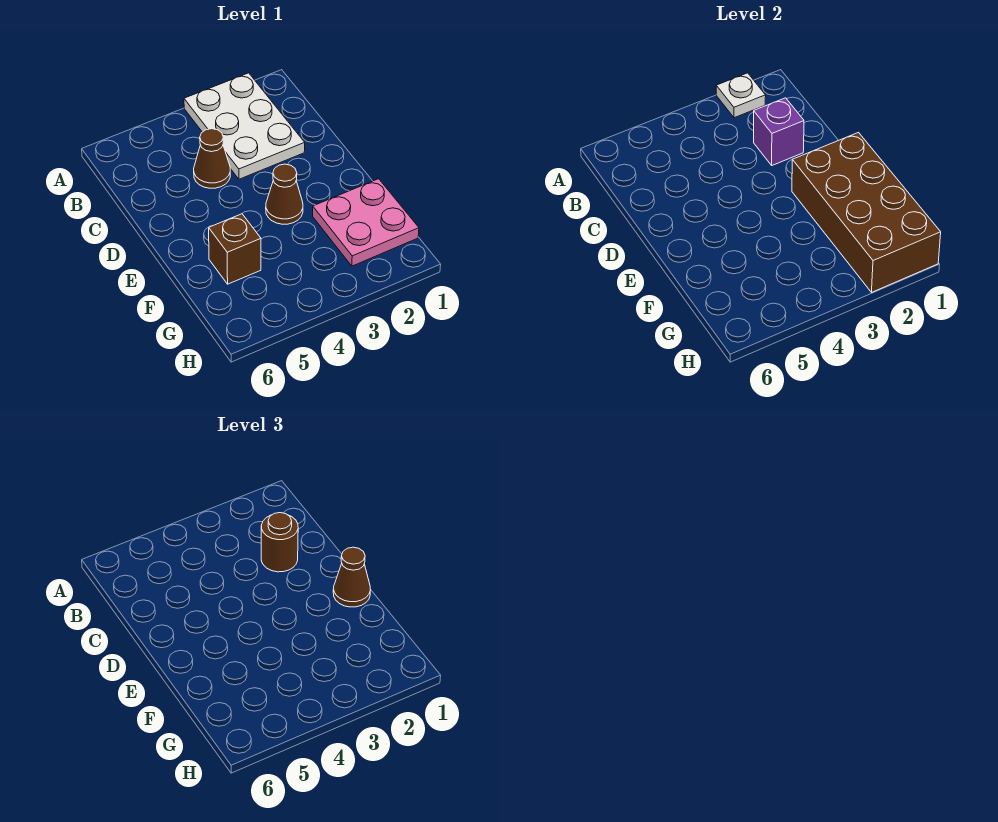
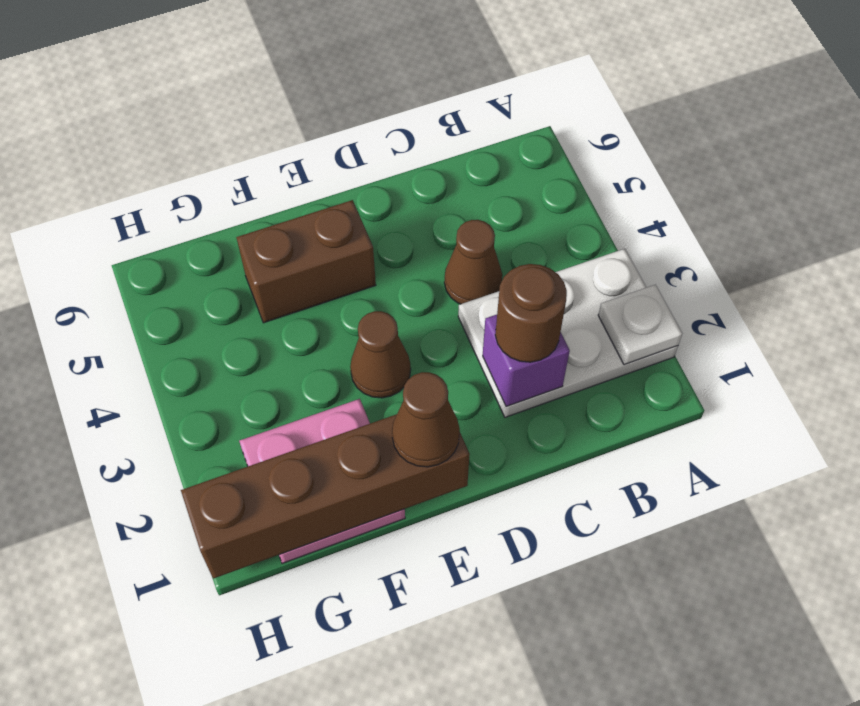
brown brick E1:H2 level 2 -> brown brick E1:H1 level 2
brown brick F5 level 1 -> brown brick E5:F5 level 1

